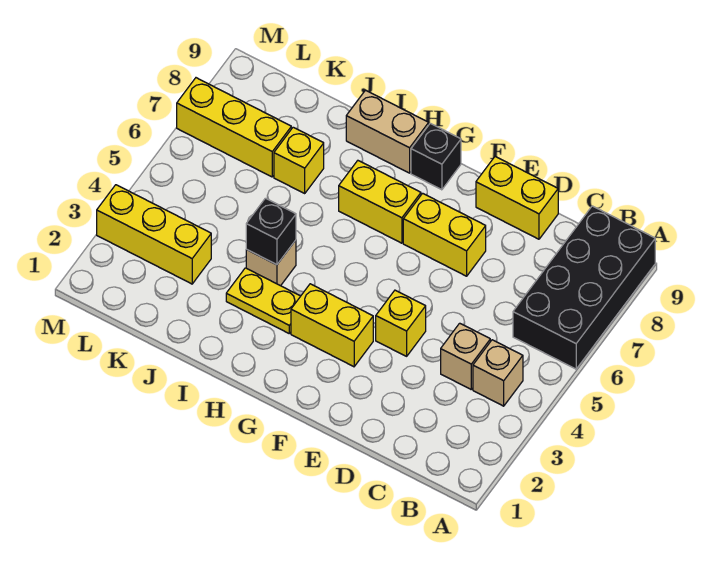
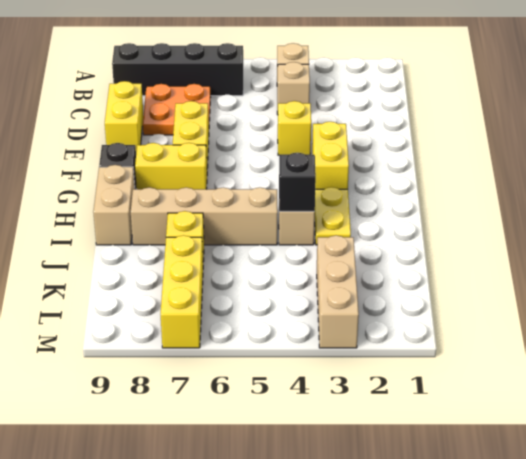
black brick A6:B9 level 1 -> black brick B6:B9 level 1
none -> orange plate C7:D8 level 1
yellow brick G7:H7 level 1 -> yellow brick G7:G8 level 1
none -> tan brick I5:I8 level 1
yellow brick K3:M3 level 1 -> tan brick K3:M3 level 1

